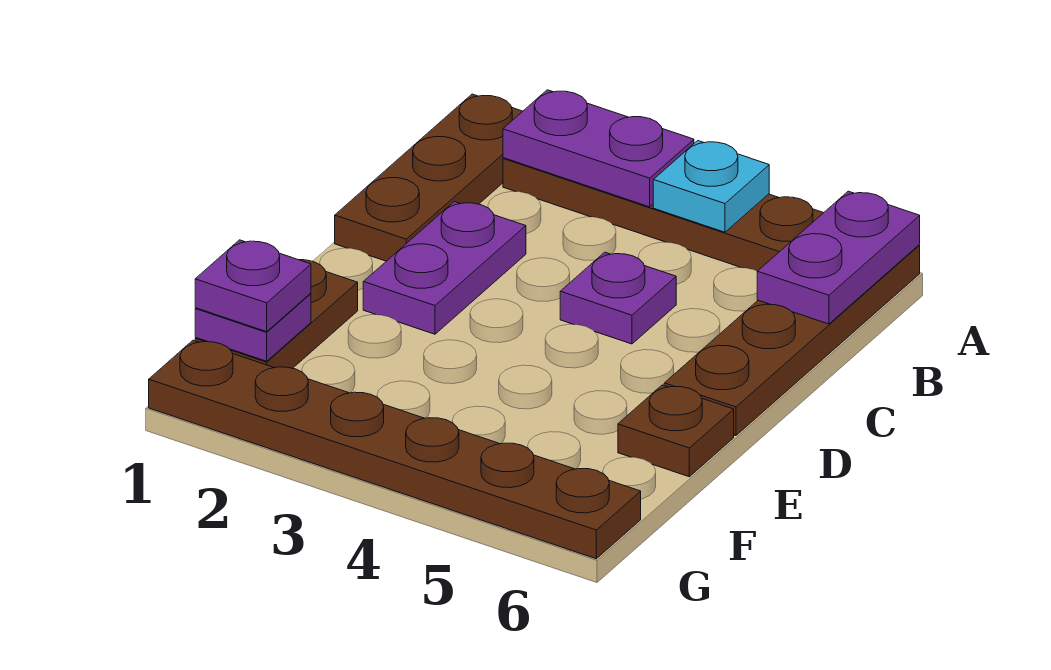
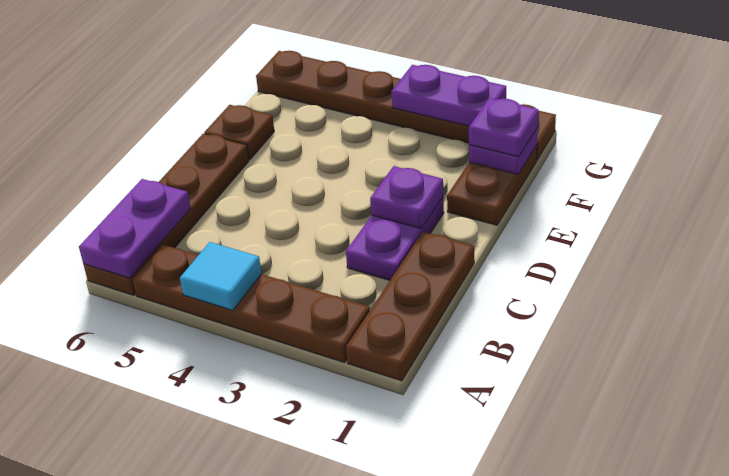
purple plate A2:A3 level 2 -> purple plate G2:G3 level 2
cyan plate A4 level 2 -> cyan tile A4 level 2
purple plate C4 level 1 -> purple plate D2 level 2

